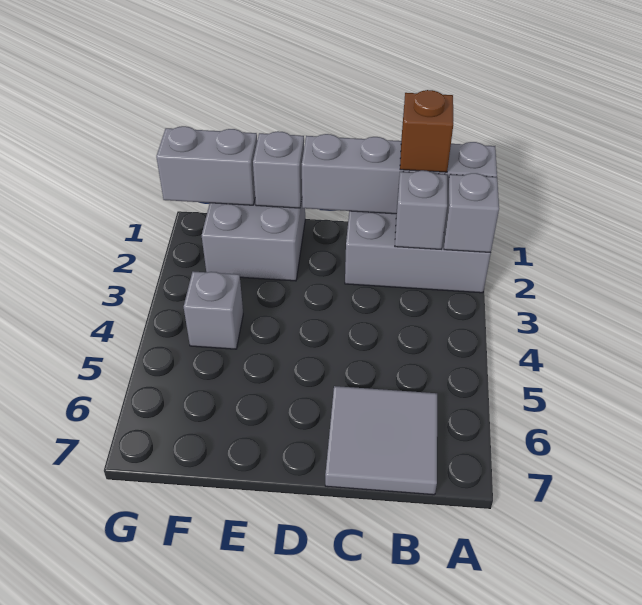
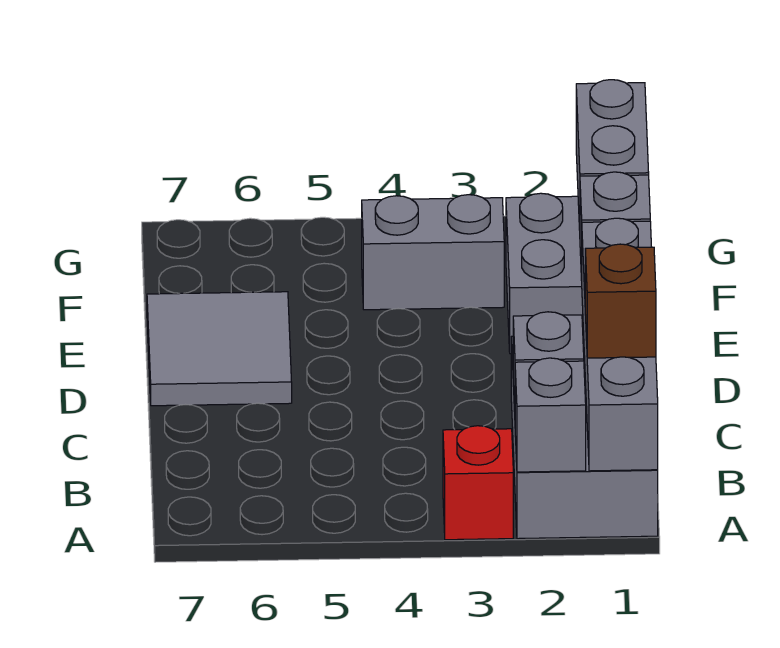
none -> red brick A3 level 1
grey tile B6:C7 level 1 -> grey tile D6:E7 level 1
grey brick F4 level 1 -> grey brick F3:F4 level 1

